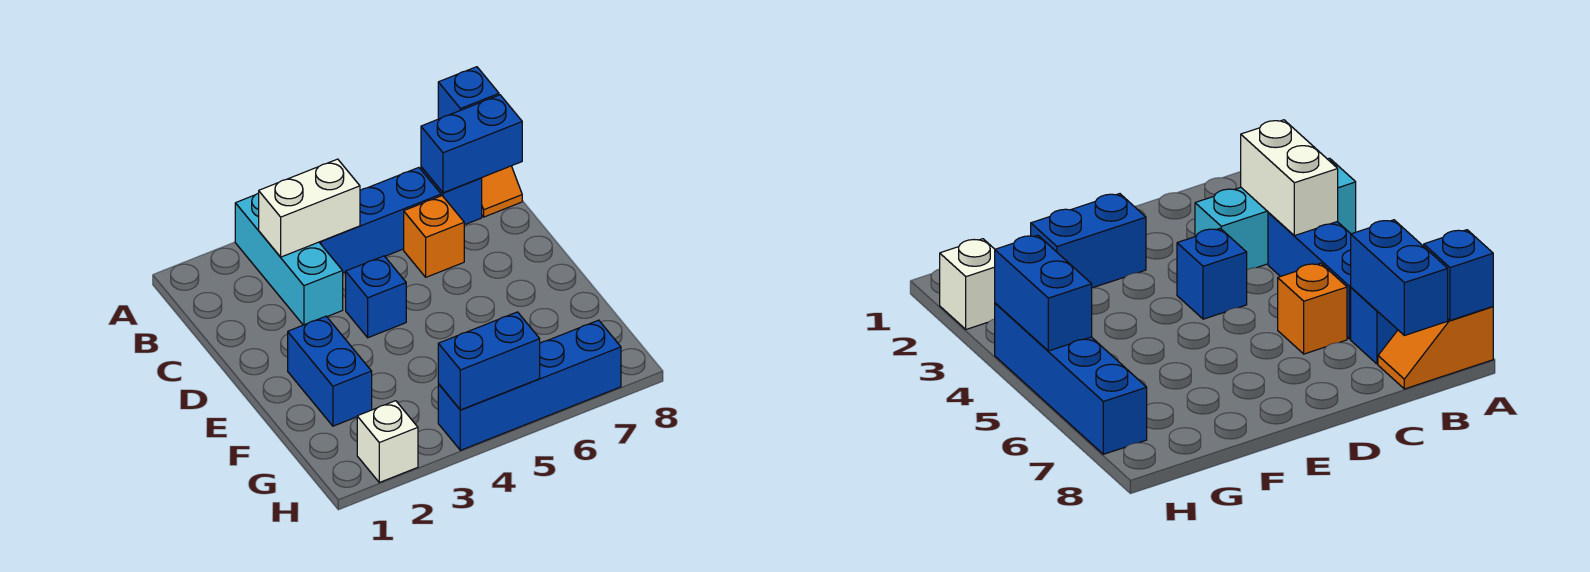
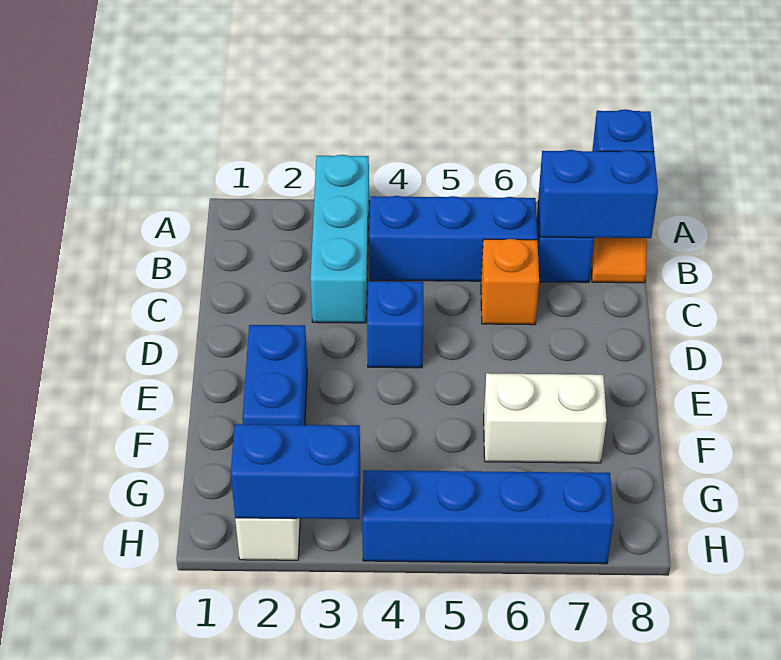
white brick B3:B4 level 2 -> white brick F6:F7 level 1
blue brick H4:H5 level 2 -> blue brick H2:H3 level 2

